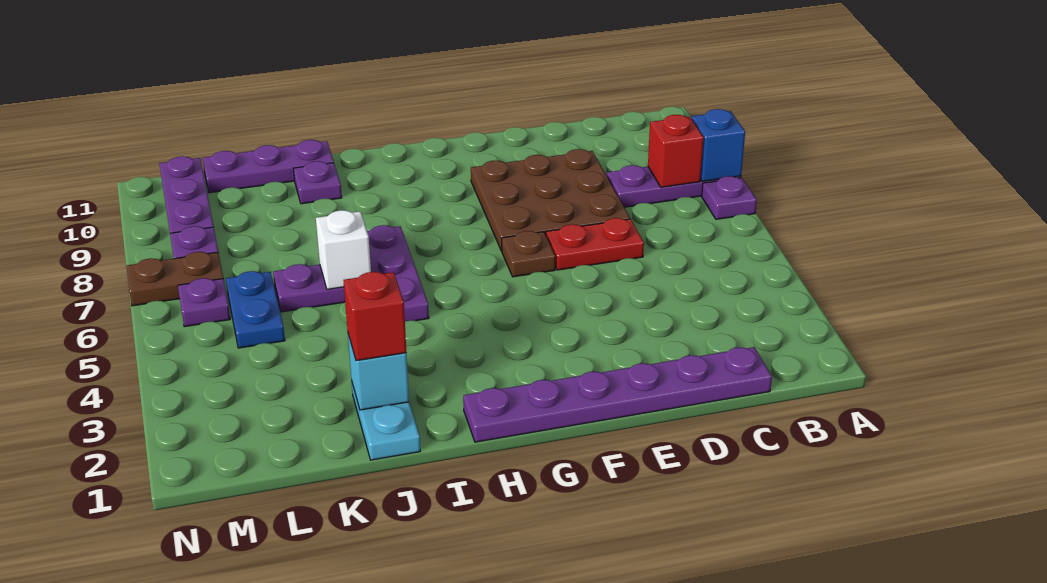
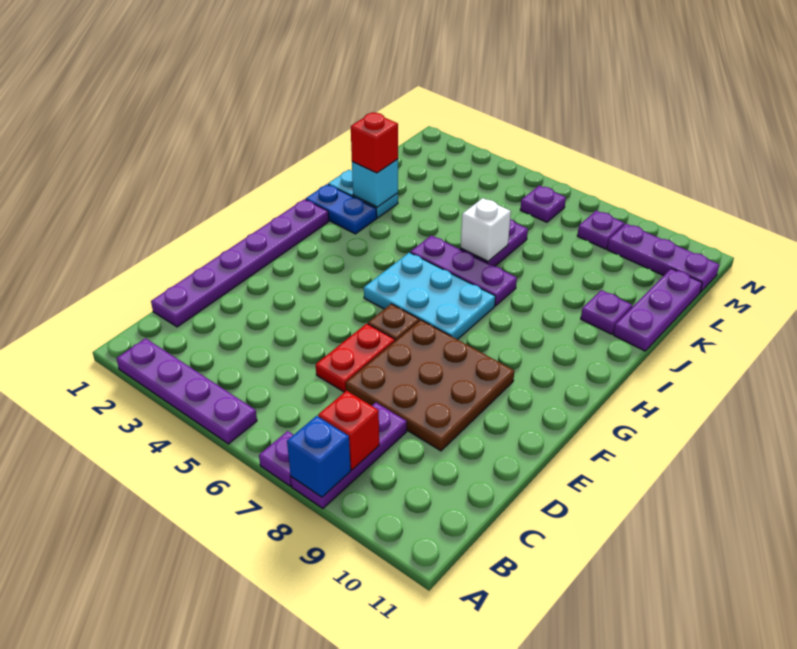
none -> purple plate A2:A5 level 1
none -> cyan plate G5:H7 level 1
blue plate L5:L6 level 1 -> blue plate I1:I2 level 1
brown plate M7:N7 level 1 -> none

